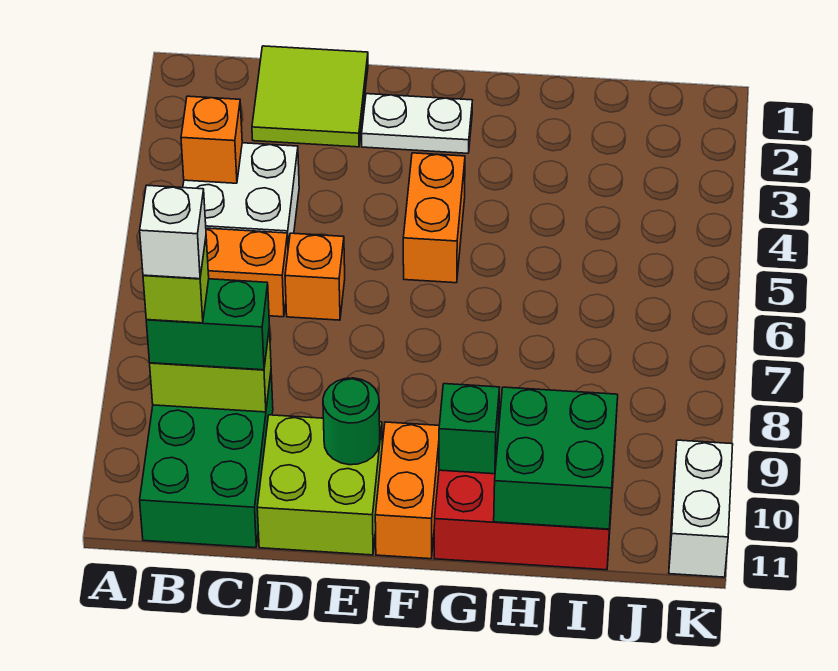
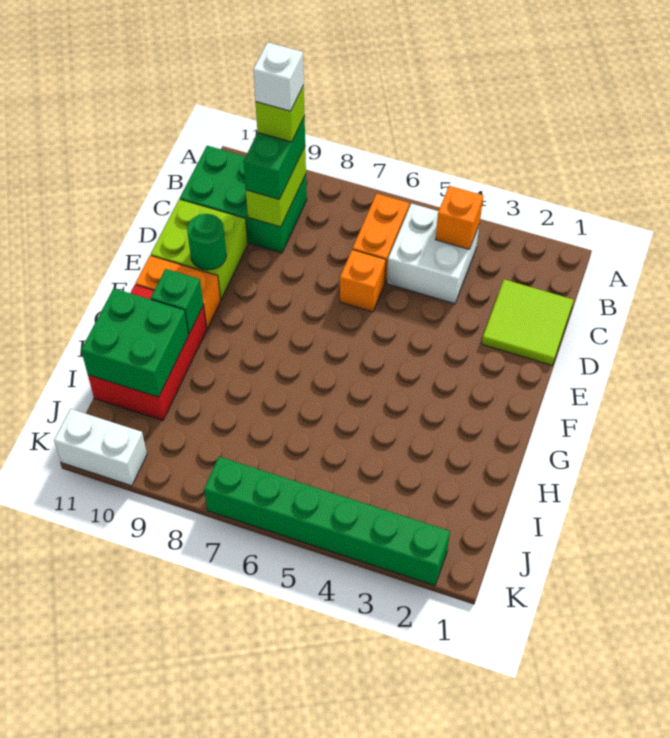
white plate E2:F2 level 1 -> none
orange brick F4:F5 level 1 -> none
none -> green brick K2:K7 level 1

